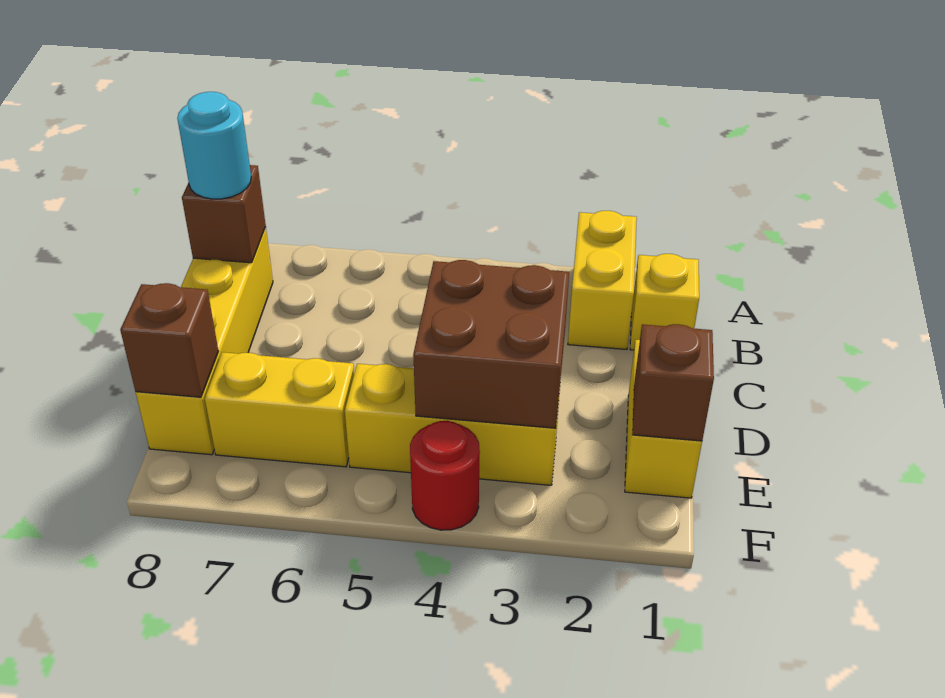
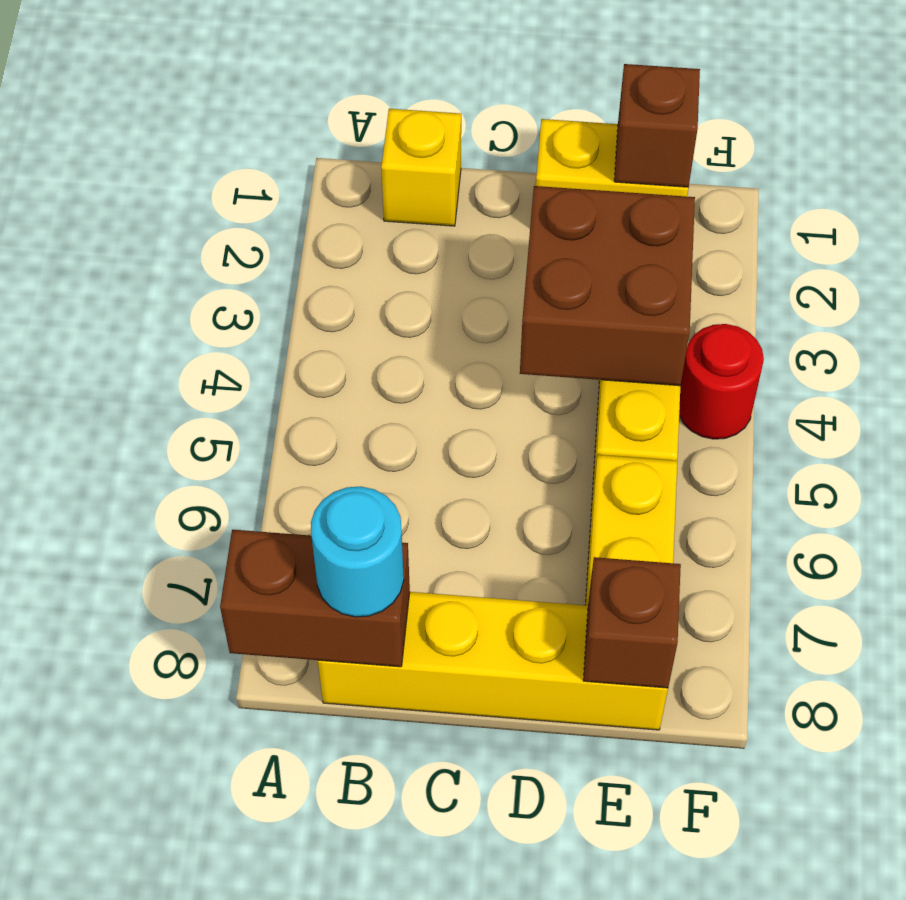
yellow brick A2:B2 level 1 -> none
brown brick B8 level 2 -> brown brick A8:B8 level 2

